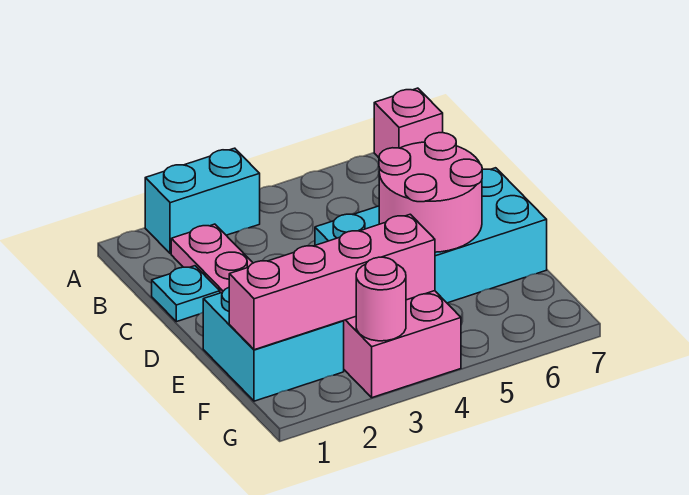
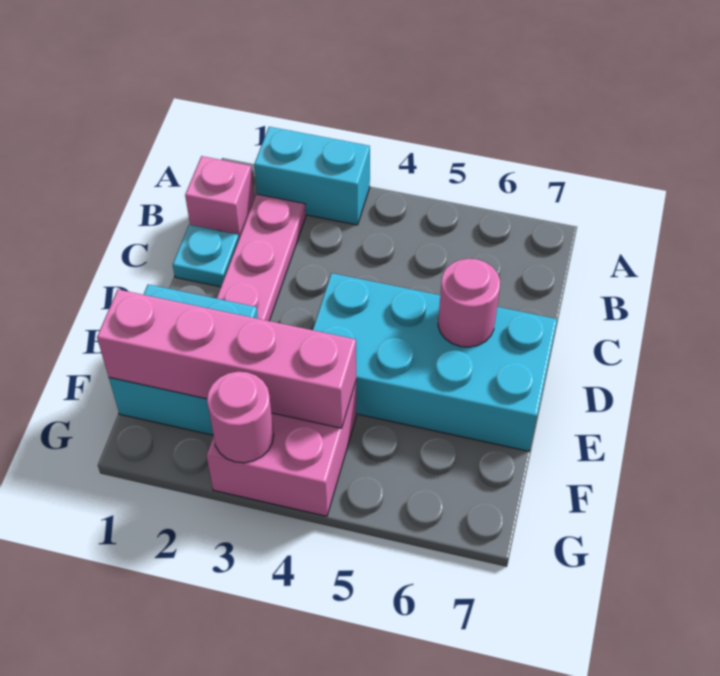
pink brick A7 level 1 -> pink brick B1 level 1
pink round brick D5:E6 level 2 -> pink round brick D6 level 2

